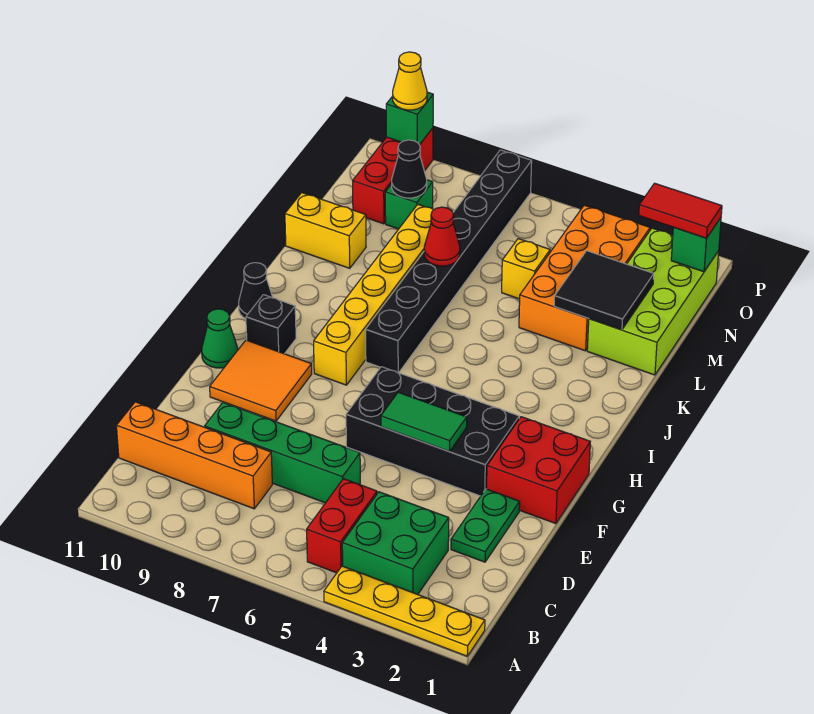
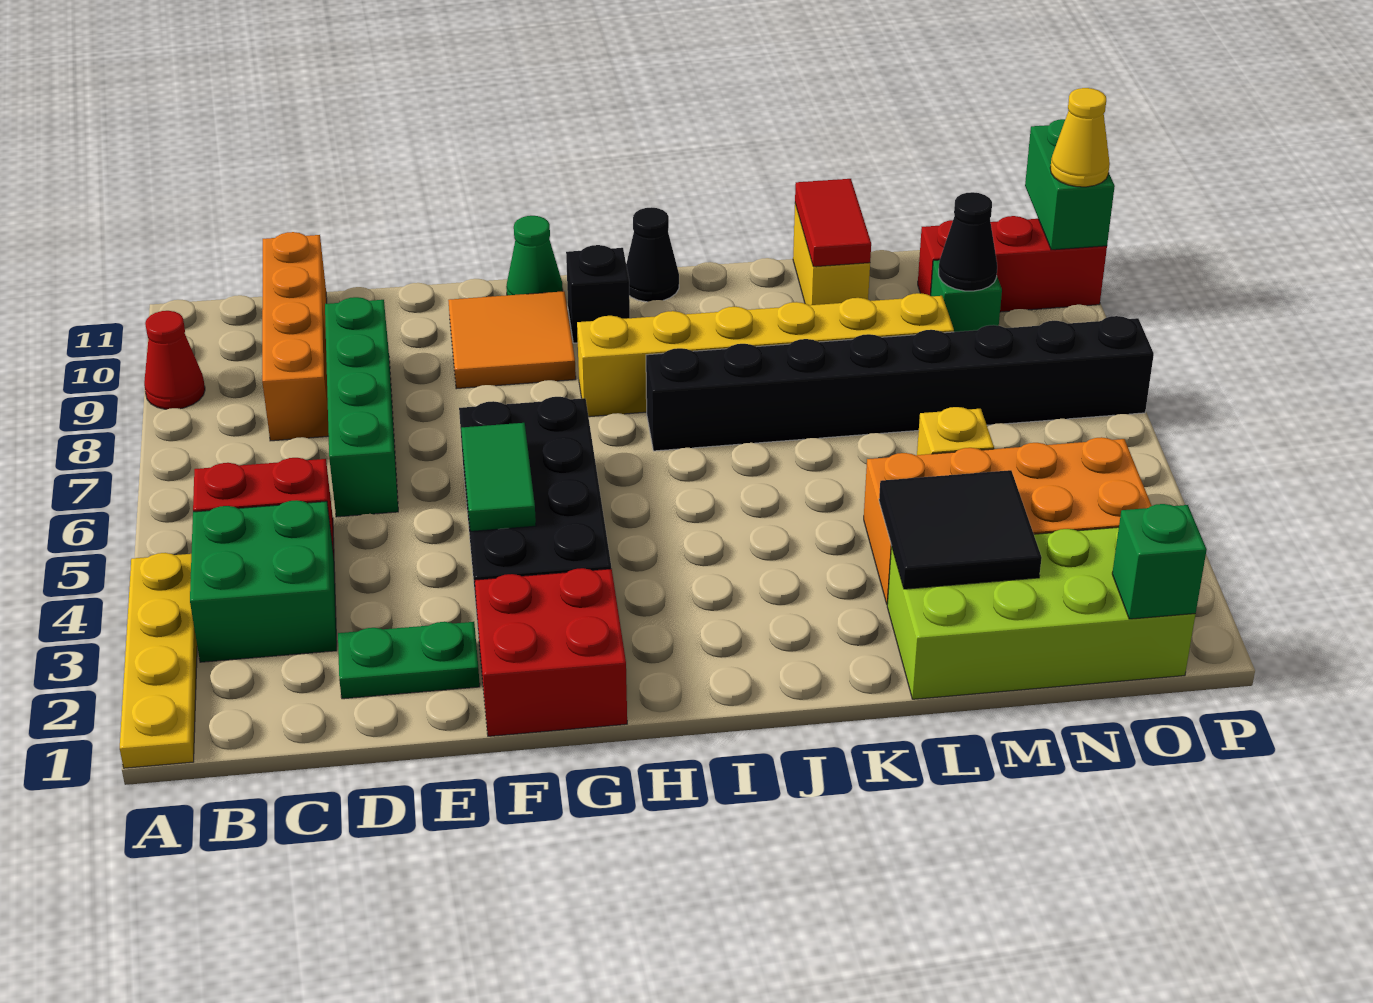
red cone L7 level 2 -> red cone A9 level 1
red tile O1:O2 level 3 -> red tile L10:L11 level 2
green brick P10 level 2 -> green brick P10:P11 level 2

